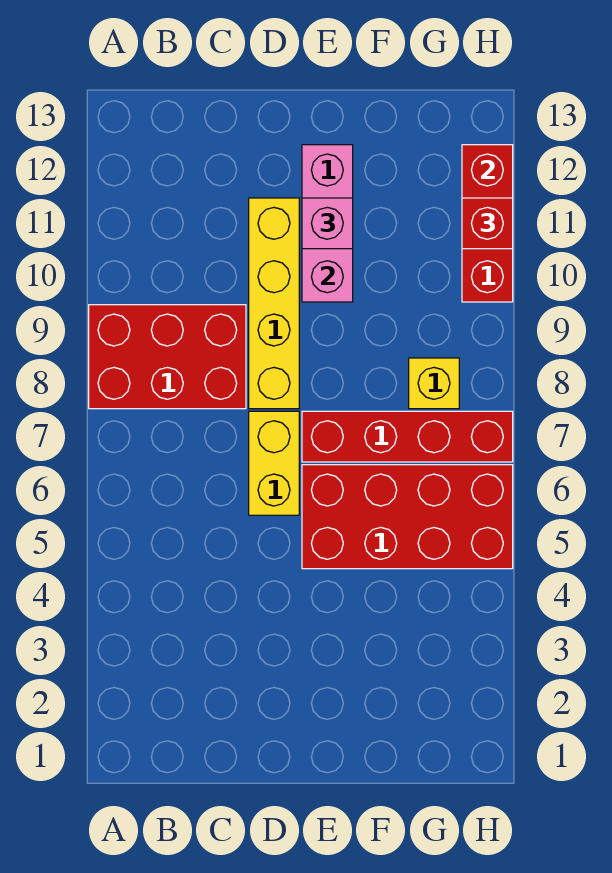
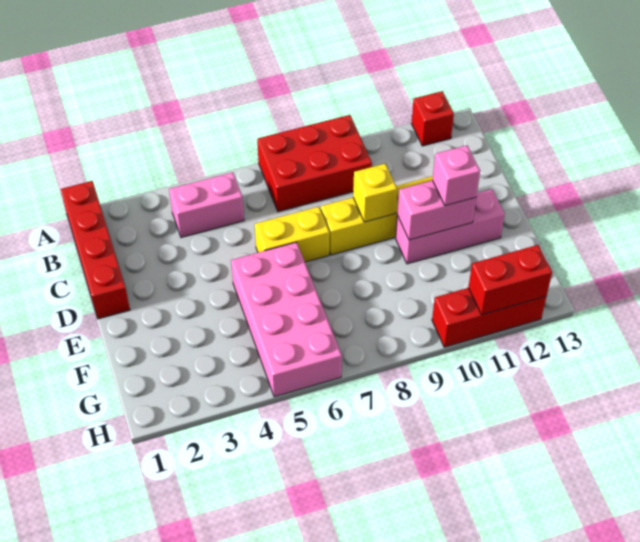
red brick A8:C9 level 1 -> red brick A7:B9 level 1
none -> pink brick B4:B5 level 1
red brick E5:H6 level 1 -> pink brick E5:H6 level 1
red brick E7:H7 level 1 -> red brick A1:D1 level 1
yellow brick G8 level 1 -> yellow brick D9 level 2
red brick H11 level 3 -> red brick A12 level 1

